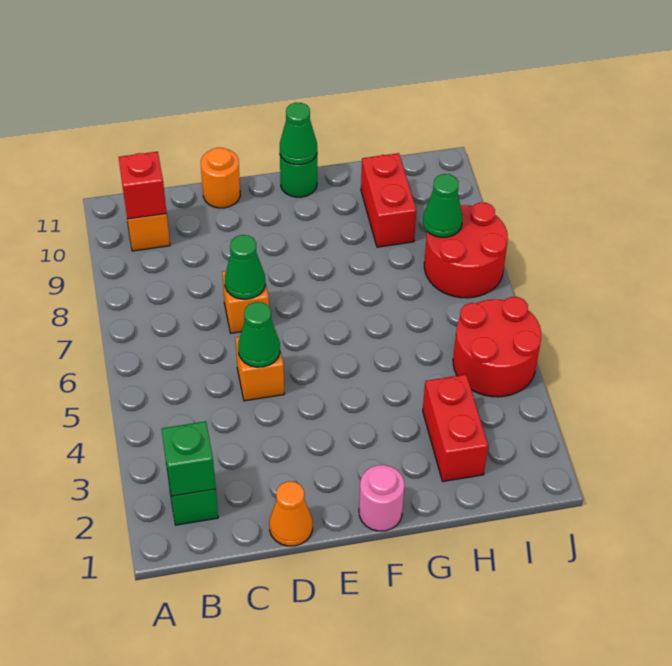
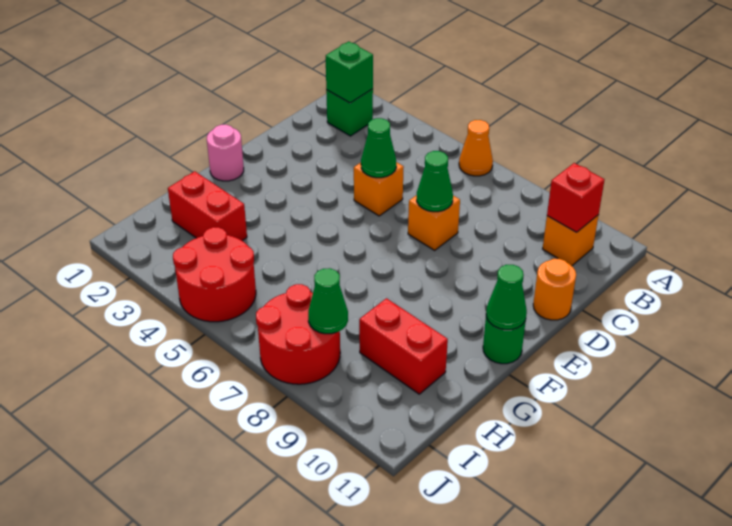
orange cone D1 level 1 -> orange cone A6 level 1

